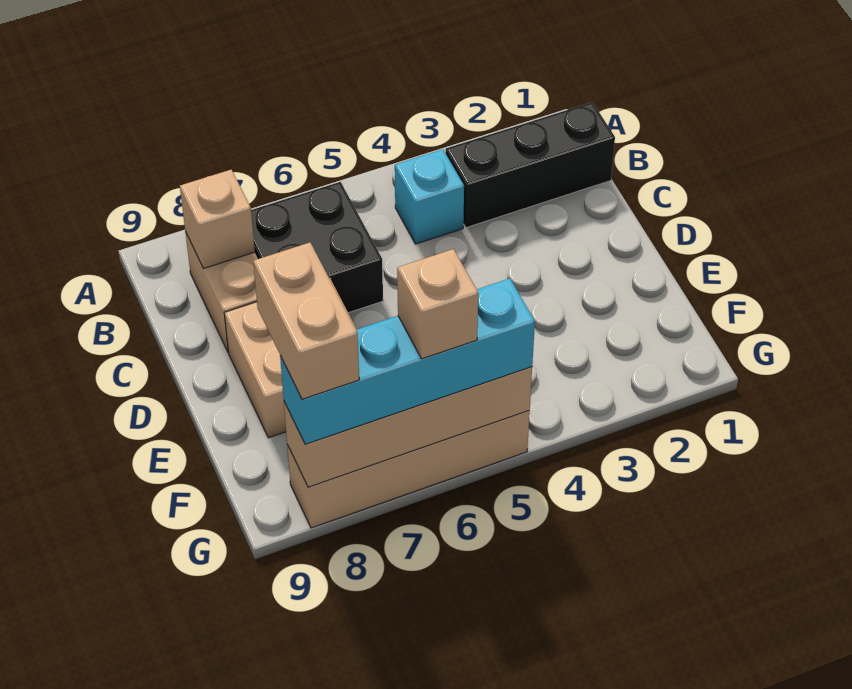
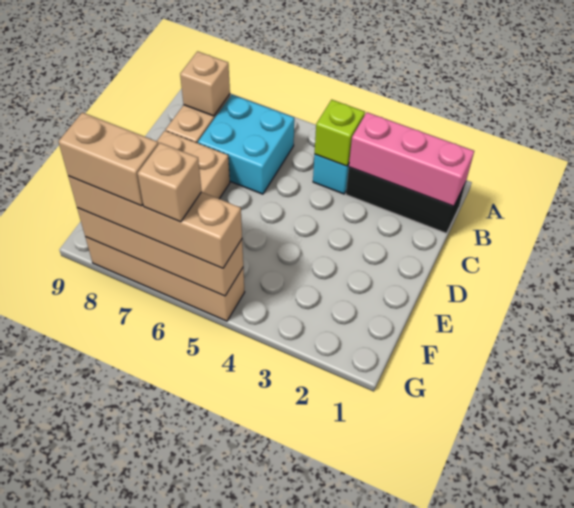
none -> pink brick B1:B3 level 2
none -> lime brick B4 level 2
black brick B6:C7 level 1 -> cyan brick B6:C7 level 1
tan brick F8:G8 level 4 -> tan brick G7:G8 level 4
cyan brick G5:G8 level 3 -> tan brick G5:G8 level 3

